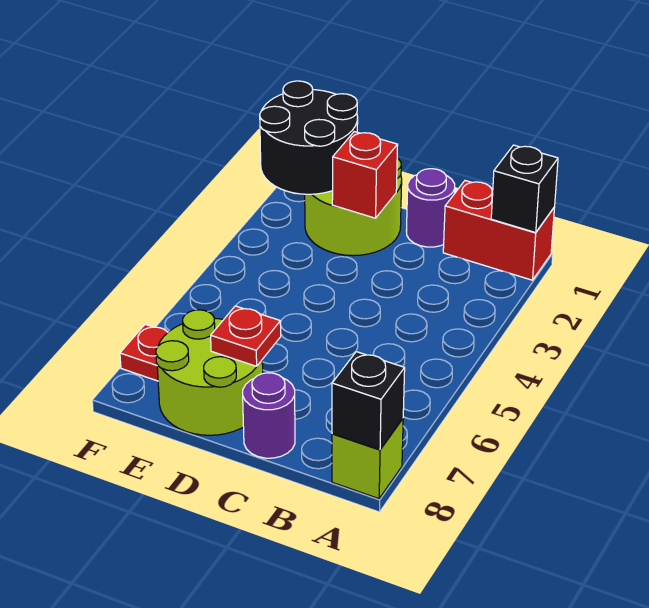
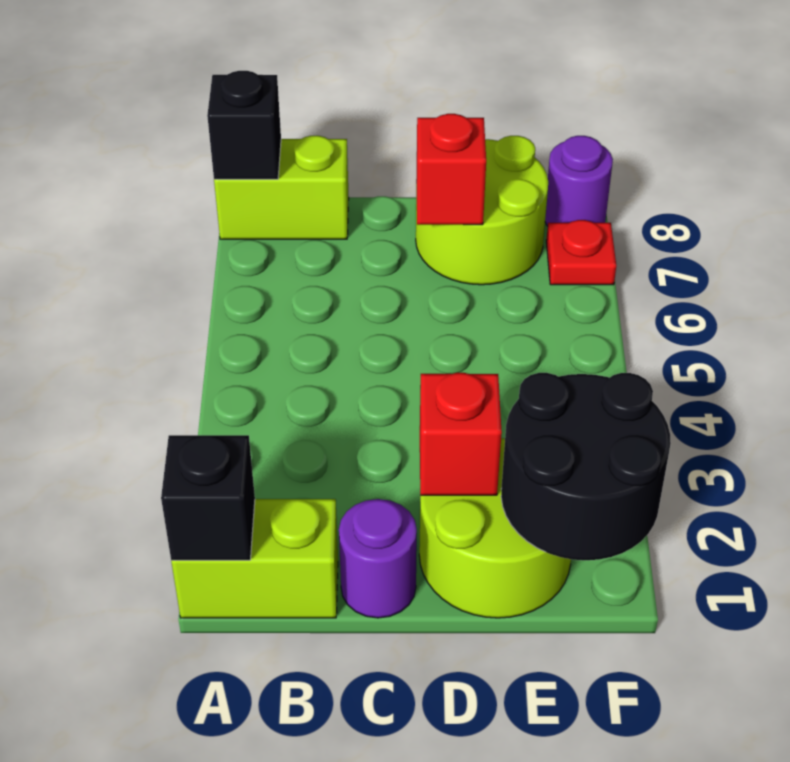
red brick A1:B1 level 1 -> lime brick A1:B1 level 1
lime brick A8 level 1 -> lime brick A8:B8 level 1
purple round brick C8 level 1 -> purple round brick F8 level 1
red plate D7 level 2 -> red brick D7 level 2

